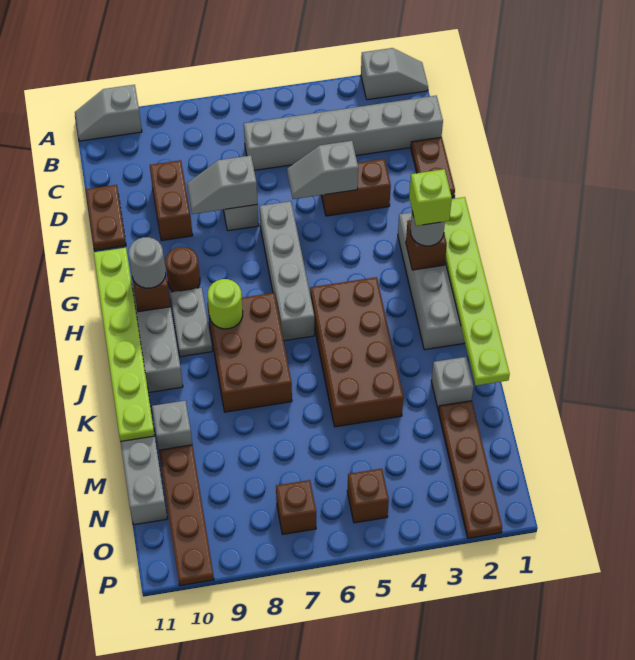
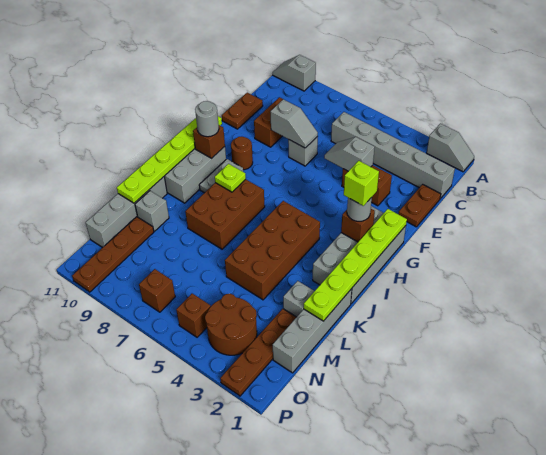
grey slope E7:E8 level 2 top 7 -> grey slope E7:E8 level 2 top 8
grey brick F6:I6 level 1 -> grey brick K1:N1 level 1
lime round brick I8 level 2 -> lime plate I8 level 2
none -> brown round brick N3:O4 level 1

